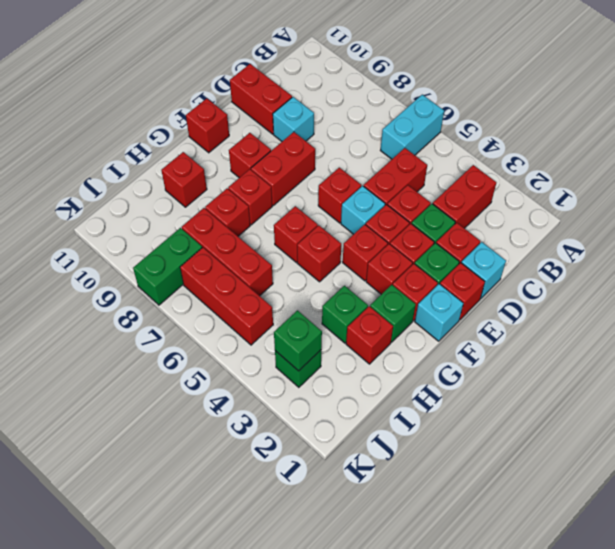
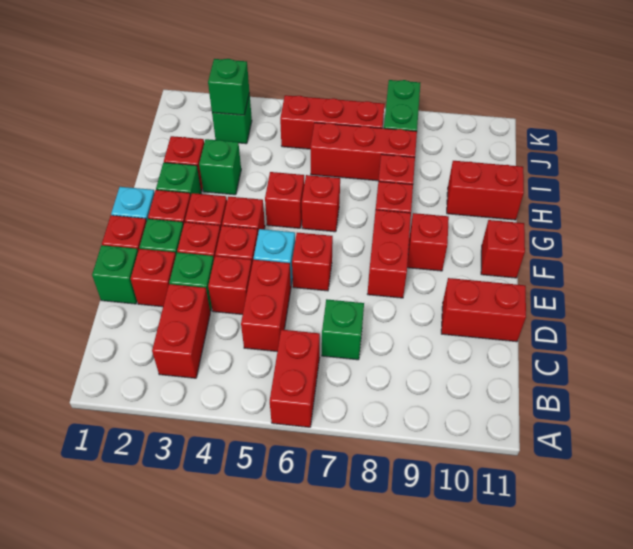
cyan brick A6:B6 level 1 -> red brick A6:B6 level 1
none -> green brick C7 level 1
cyan brick D1 level 1 -> green brick D1 level 1
cyan brick D9 level 1 -> none
red brick H10 level 1 -> red brick H10:H11 level 1

